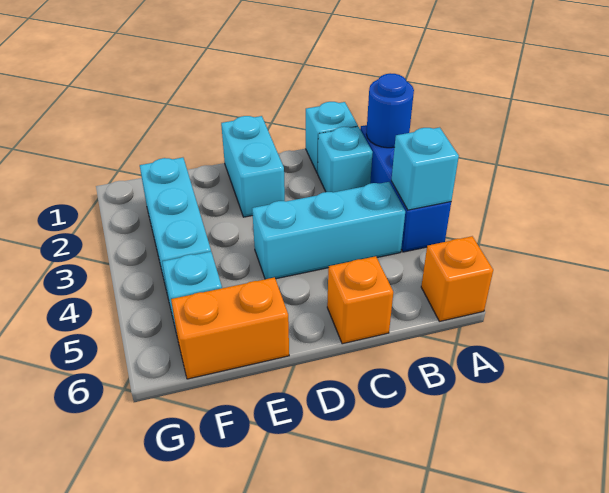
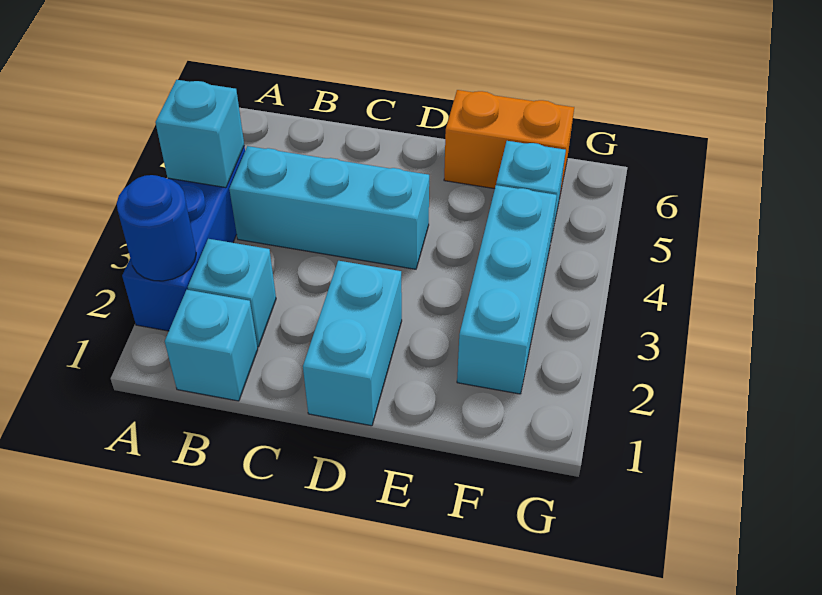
orange brick A6 level 1 -> none
orange brick C6 level 1 -> none

